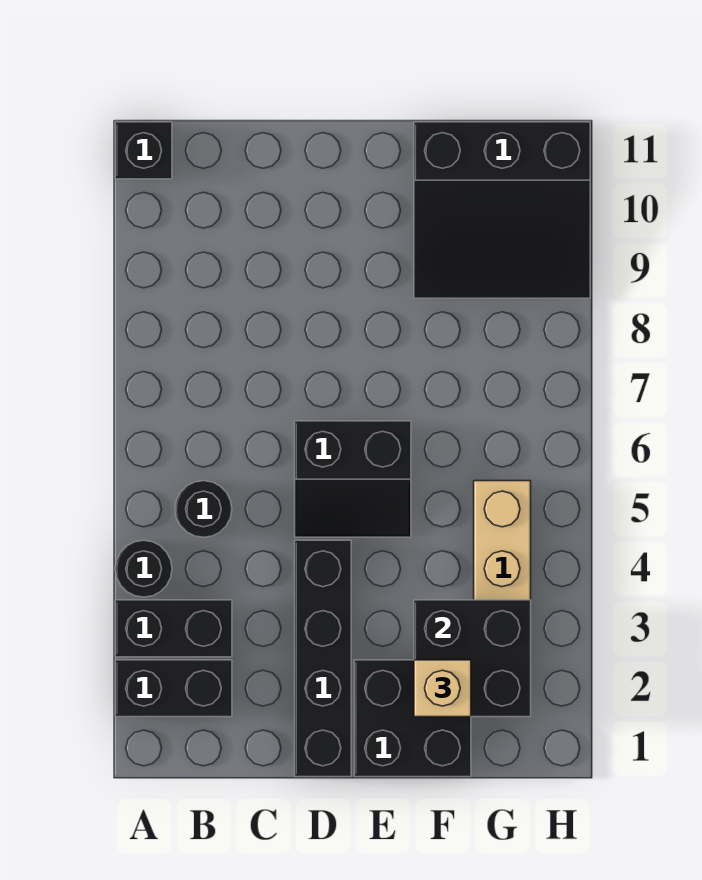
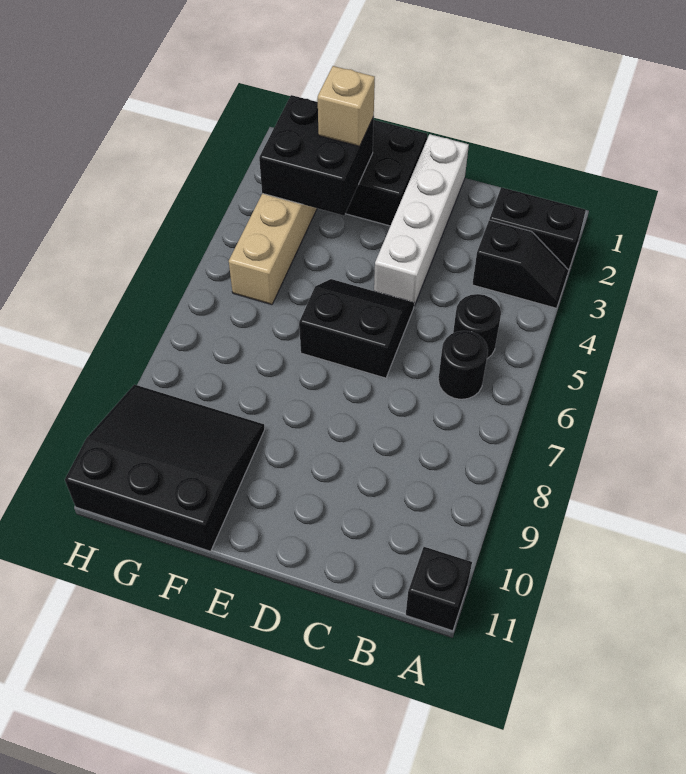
black brick A3:B3 level 1 -> black slope A3:B3 level 1 top B
black round brick A4 level 1 -> black round brick B6 level 1
black brick D1:D4 level 1 -> white brick D1:D4 level 1

